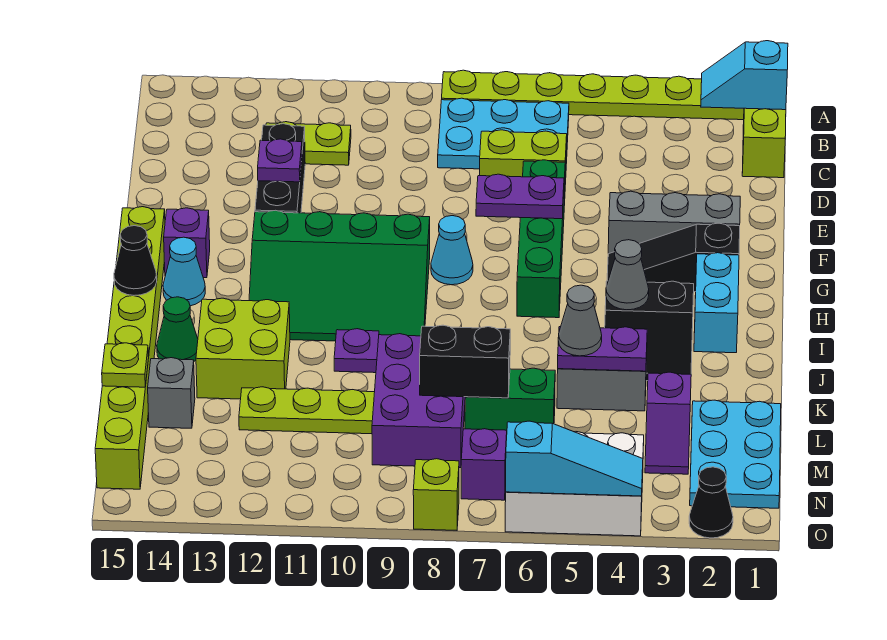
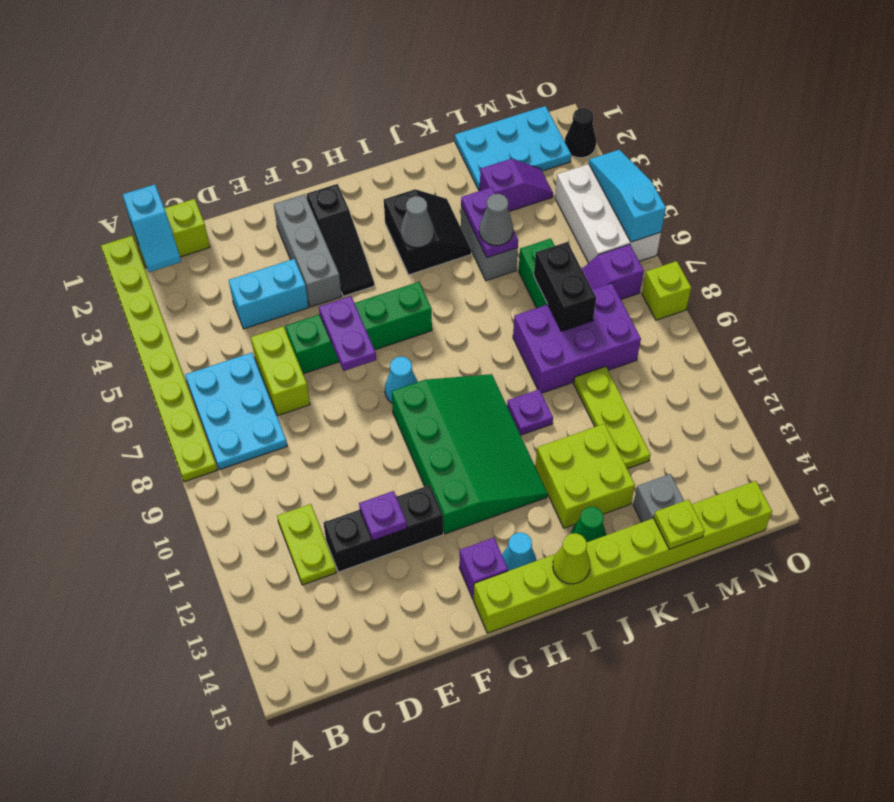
cyan brick H2:I2 level 1 -> cyan brick D4:E4 level 1
black cone I15 level 2 -> lime cone I15 level 2

